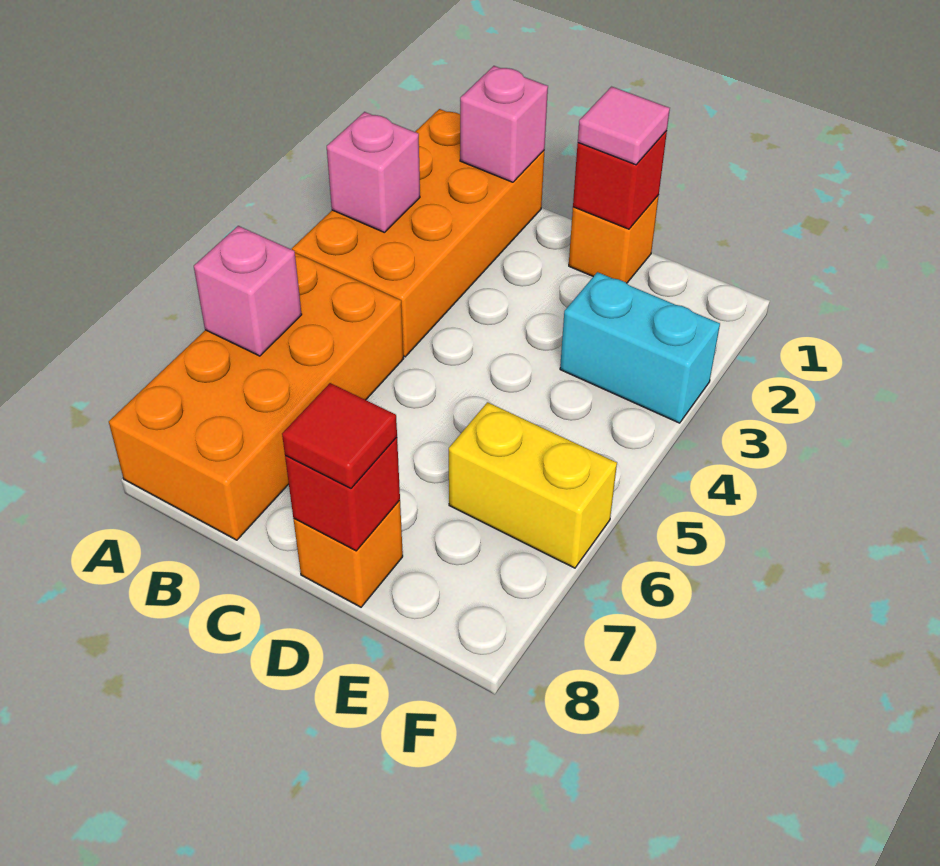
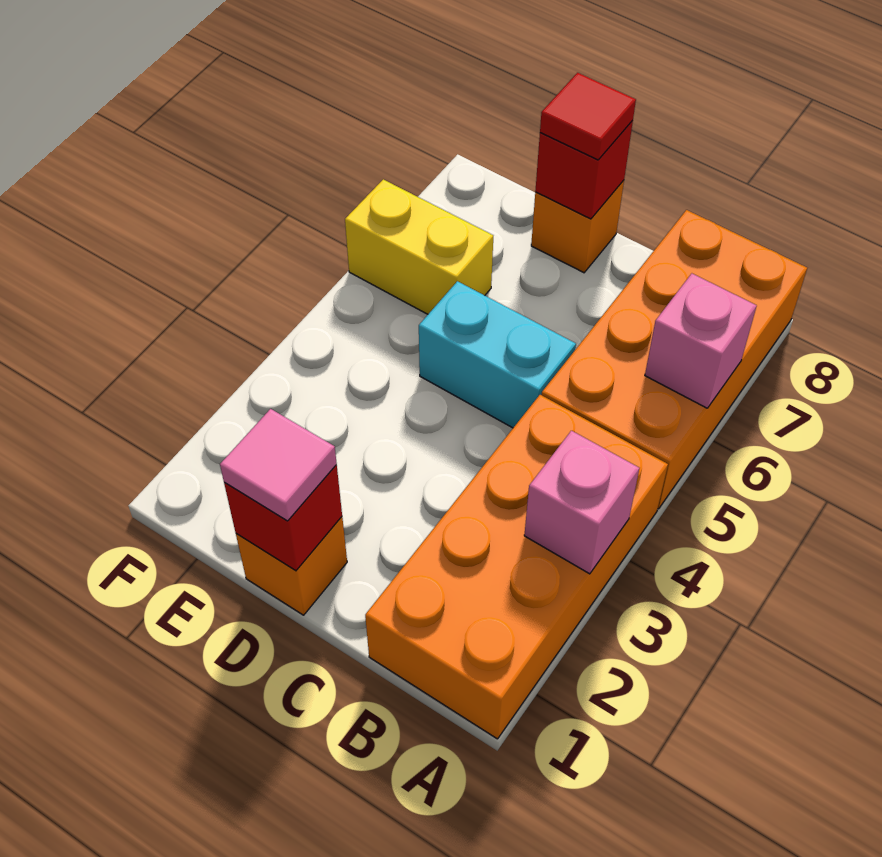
pink brick B1 level 2 -> none
cyan brick E3:F3 level 1 -> cyan brick C5:D5 level 1

